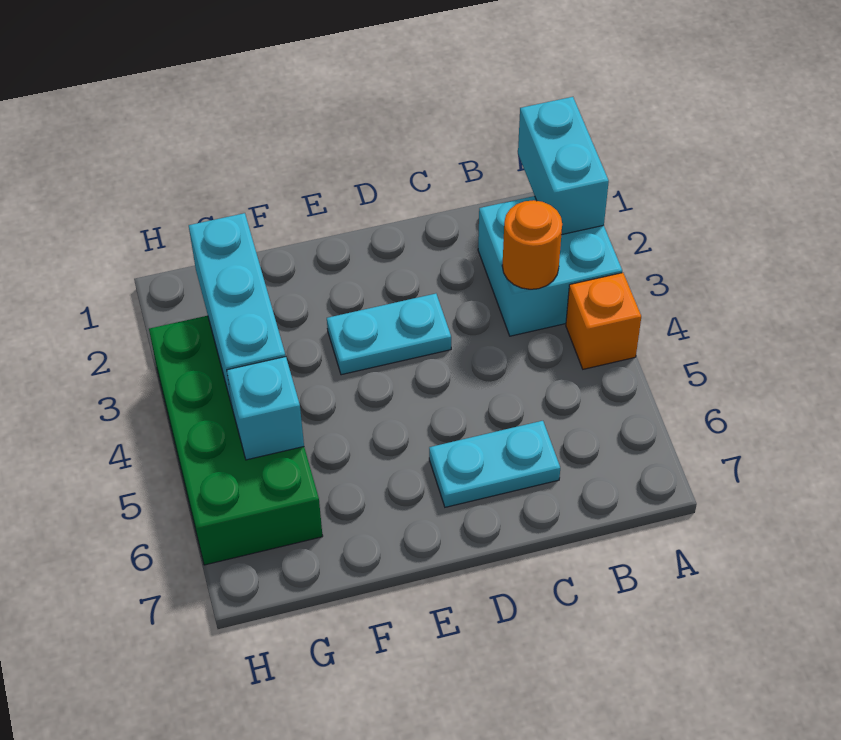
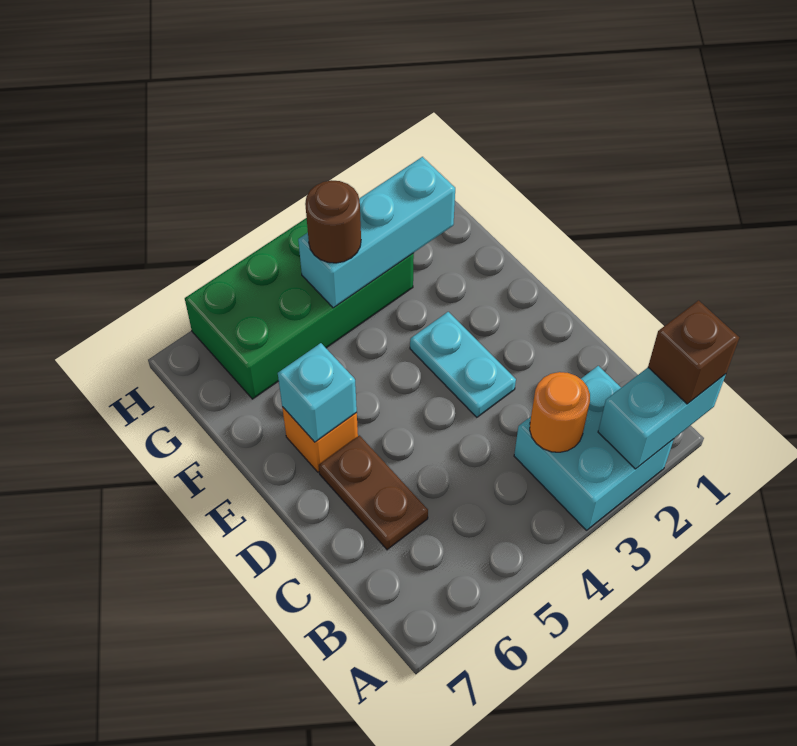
none -> brown brick A1 level 3
orange brick A4 level 1 -> orange brick E6 level 1
cyan plate C6:D6 level 1 -> brown plate C6:D6 level 1
none -> brown round brick G4 level 3
cyan brick G5 level 2 -> cyan brick E6 level 2

